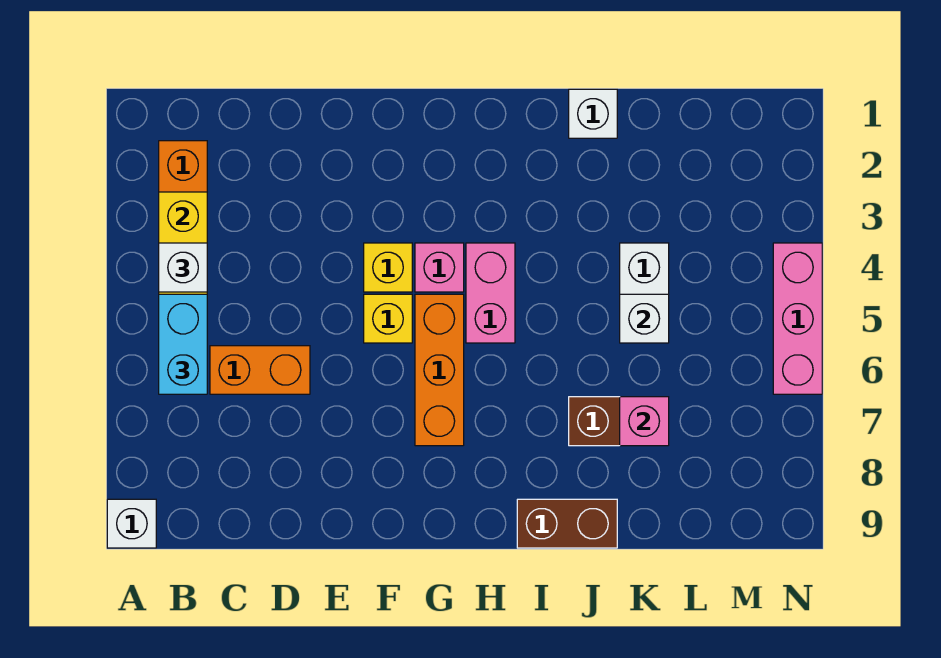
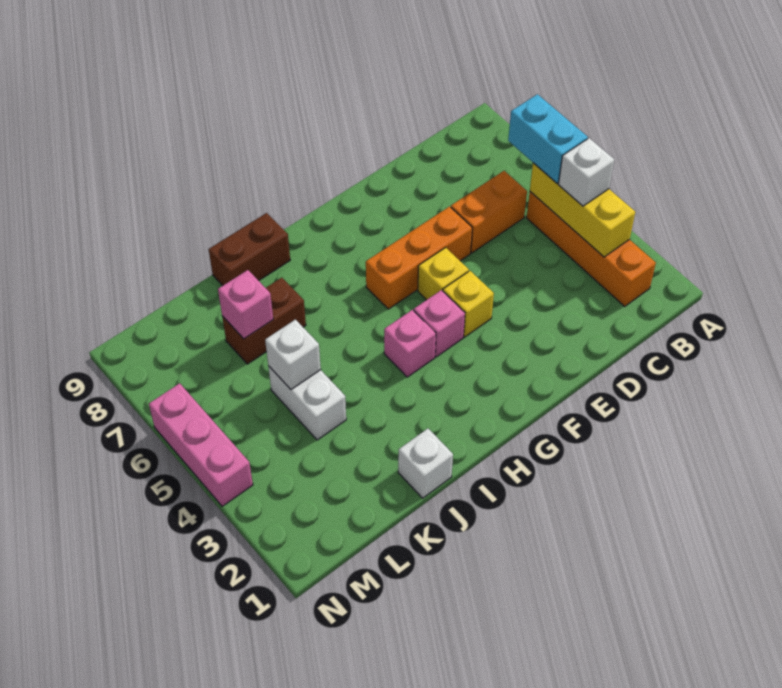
white brick A9 level 1 -> none
orange brick G5:G7 level 1 -> orange brick E6:G6 level 1
pink brick H4:H5 level 1 -> pink brick H4 level 1

